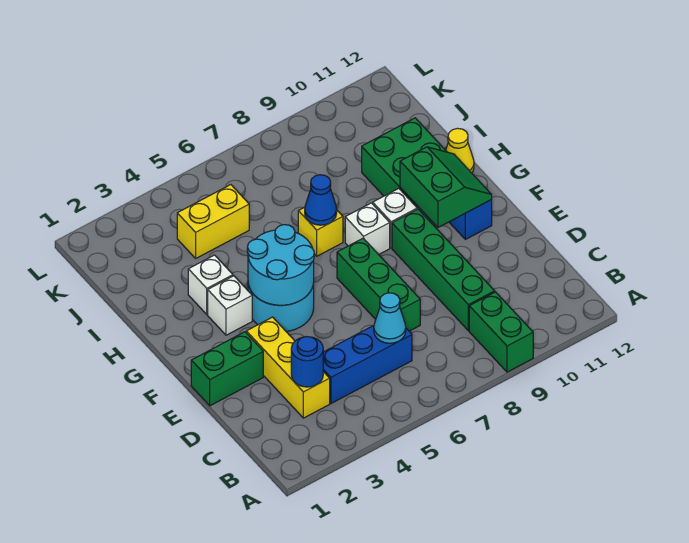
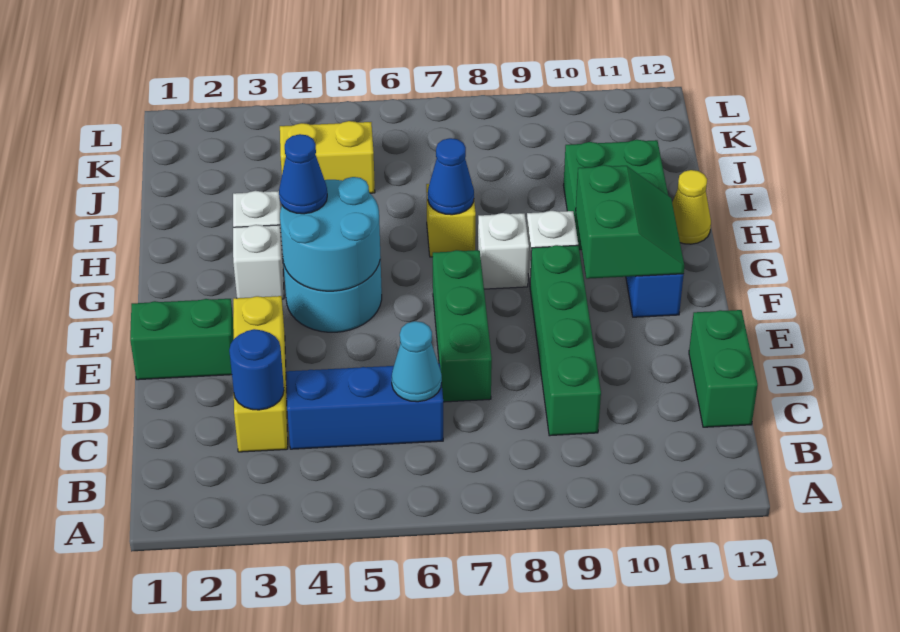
green brick A9:B9 level 1 -> green brick C12:D12 level 1
none -> blue cone G4 level 3

